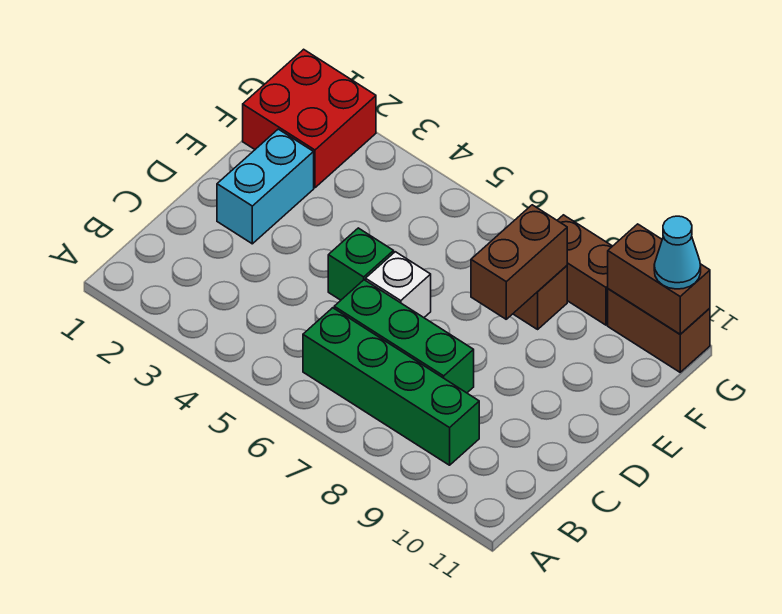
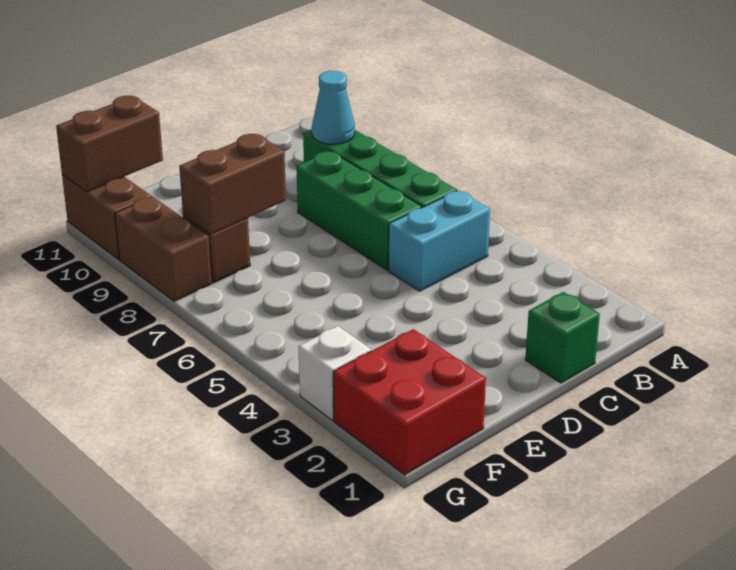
cyan brick D2:E2 level 1 -> cyan brick B5:C5 level 1
green brick D5 level 1 -> green brick C1 level 1
white brick D6 level 1 -> white brick G3 level 1
brown brick G10:G11 level 2 -> brown brick F11:G11 level 2
cyan cone G11 level 3 -> cyan cone B9 level 2

